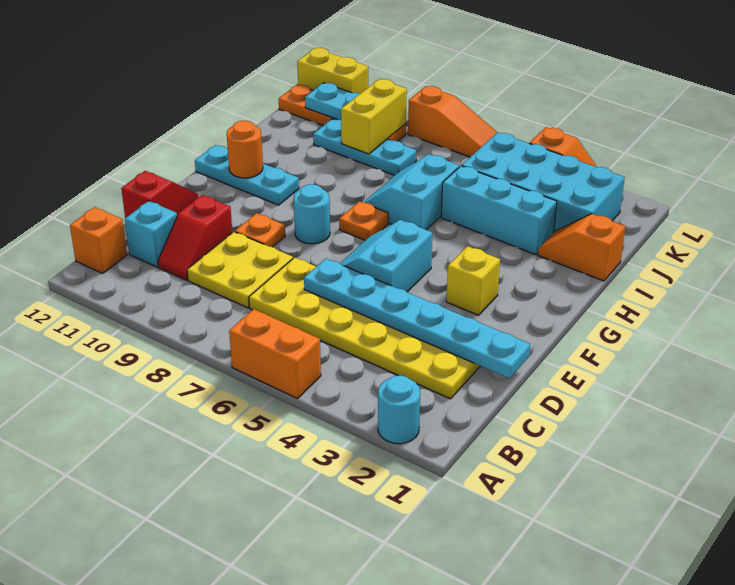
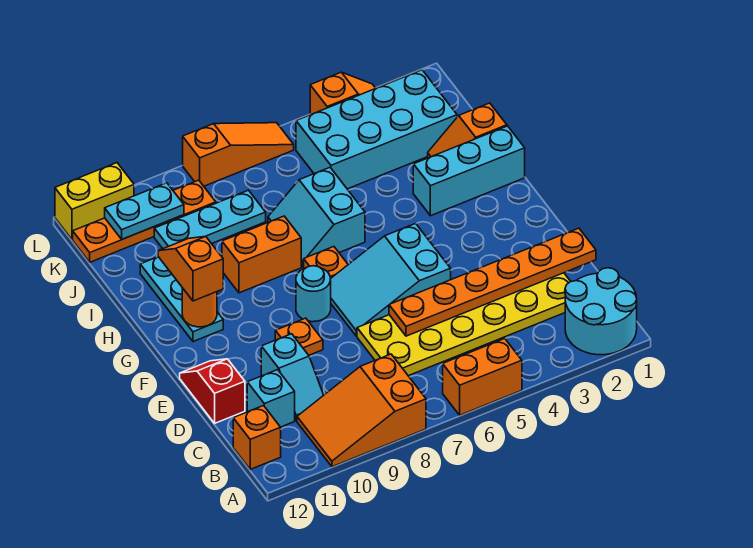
cyan round brick A2 level 1 -> cyan round brick A1:B2 level 1
none -> orange slope A8:B10 level 1 top 8
yellow plate C8:D9 level 1 -> none
red slope C10:D10 level 1 top D -> cyan slope C10:D10 level 1 top D
cyan plate D1:D6 level 2 -> orange plate D1:D6 level 2
cyan slope E5:F6 level 1 top 5 -> cyan slope E5:F7 level 1 top 5
yellow brick F3 level 1 -> none
cyan plate G10:G12 level 1 -> cyan plate G11:I11 level 1
none -> orange slope G11:H11 level 3 top G
none -> orange brick H8:H9 level 1
cyan brick I3:I5 level 1 -> cyan brick H1:H3 level 1
yellow brick J9:K9 level 2 -> none

